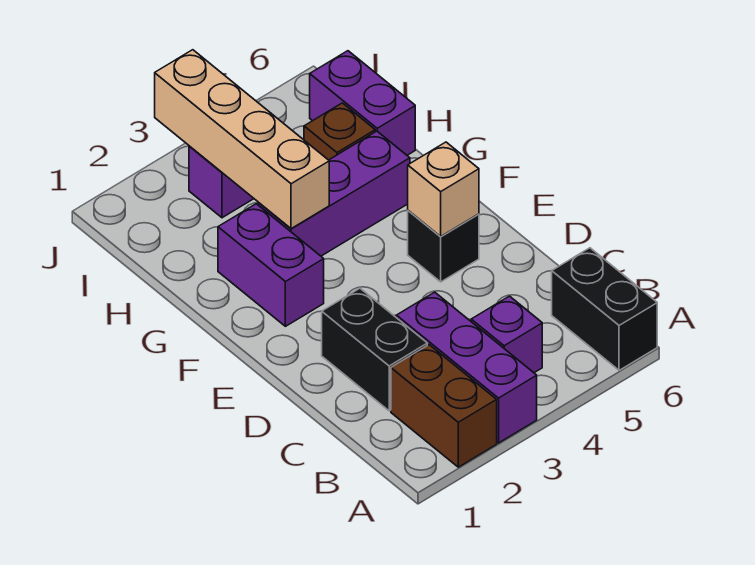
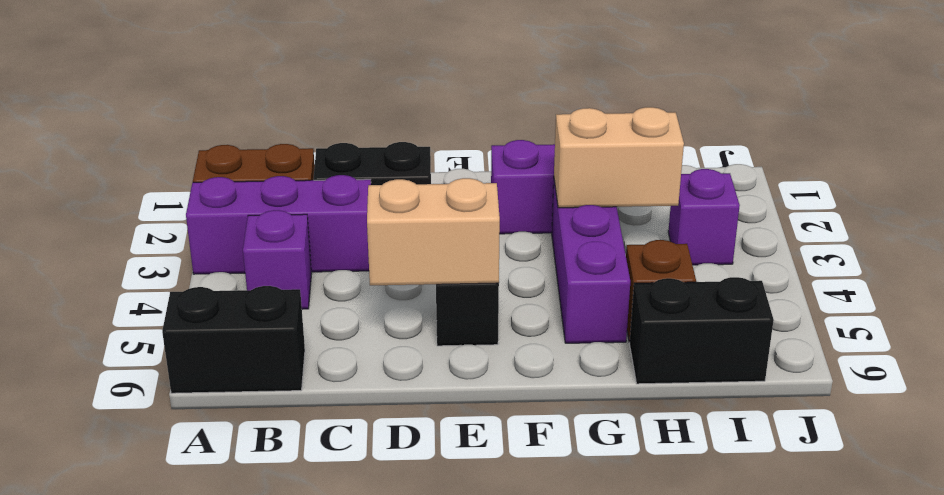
tan brick E5 level 2 -> tan brick D5:E5 level 2
tan brick G3:J3 level 2 -> tan brick G3:H3 level 2
purple brick H6:I6 level 1 -> black brick H6:I6 level 1

